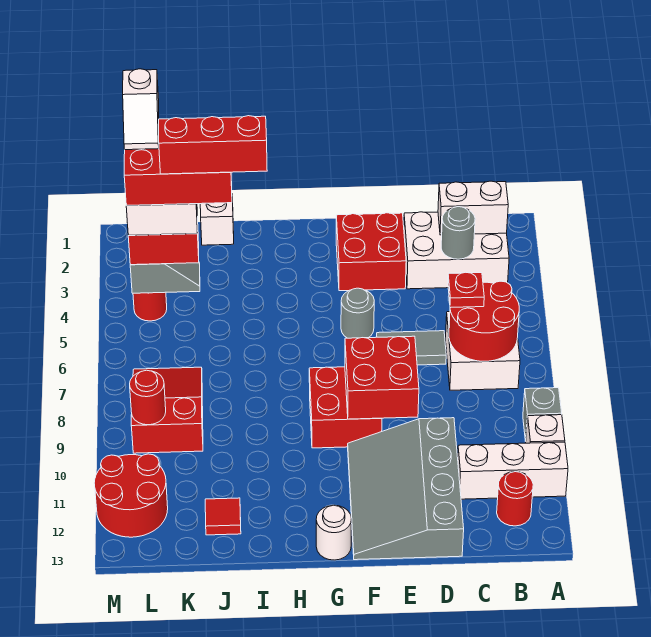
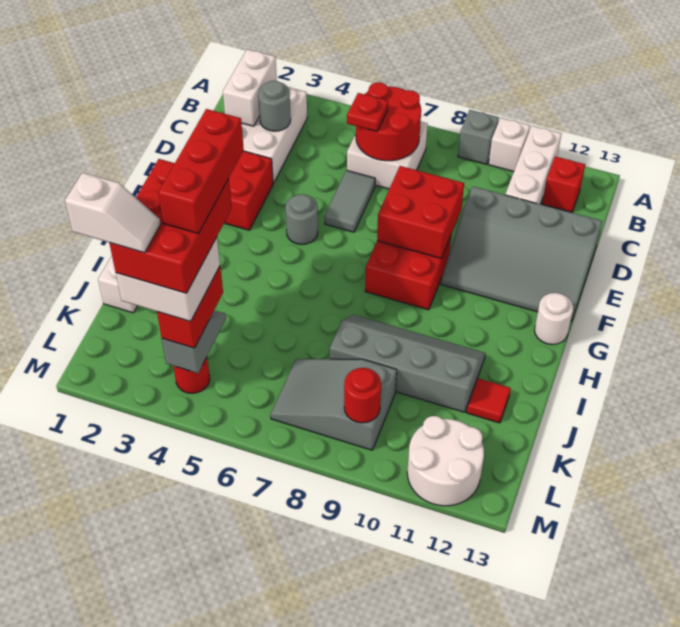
red round brick B12 level 1 -> red brick B12 level 1
none -> grey slope I8:J11 level 1 top J
red slope K7:L9 level 1 top 9 -> grey slope K7:L9 level 1 top 9
red round brick L11:M12 level 1 -> white round brick L11:M12 level 1

